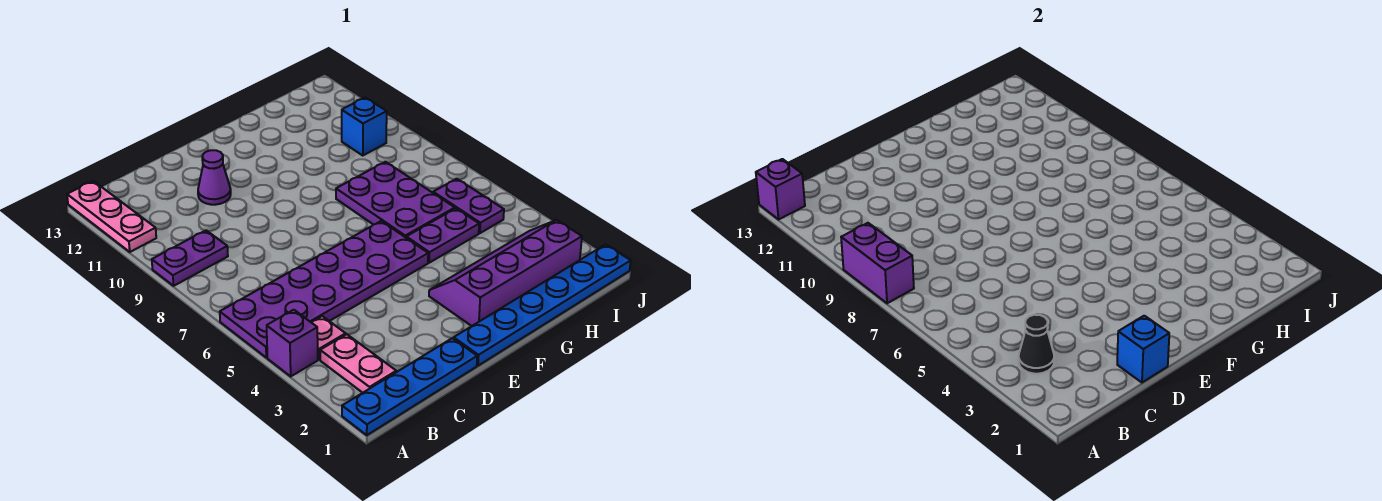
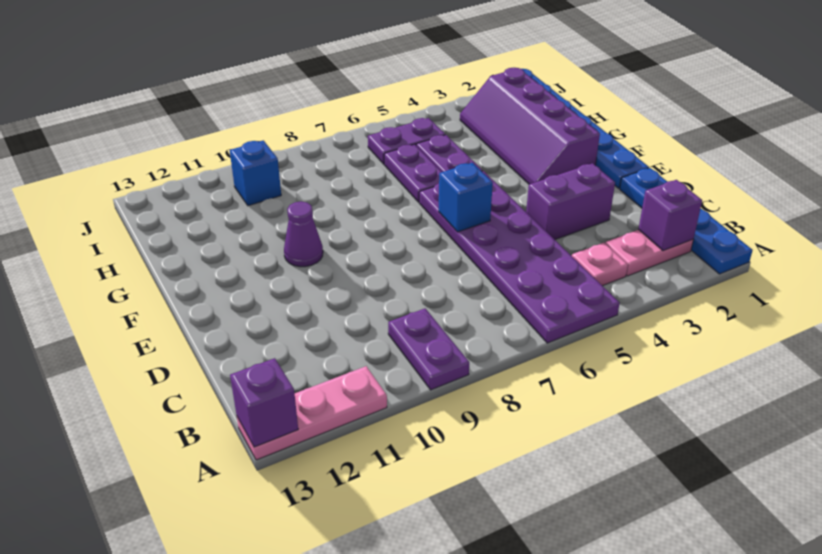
purple brick A4 level 1 -> purple brick B2 level 2
purple brick A8:A9 level 2 -> purple brick D3:D4 level 1
black cone B3 level 2 -> none
blue brick D1 level 2 -> blue brick E6 level 2
purple cone D11 level 1 -> purple cone F10 level 1
purple plate G6:H8 level 1 -> purple plate G6:H6 level 1

